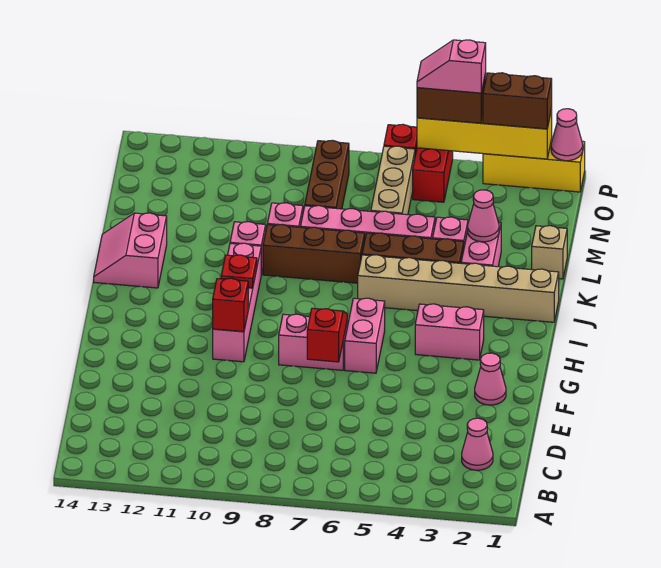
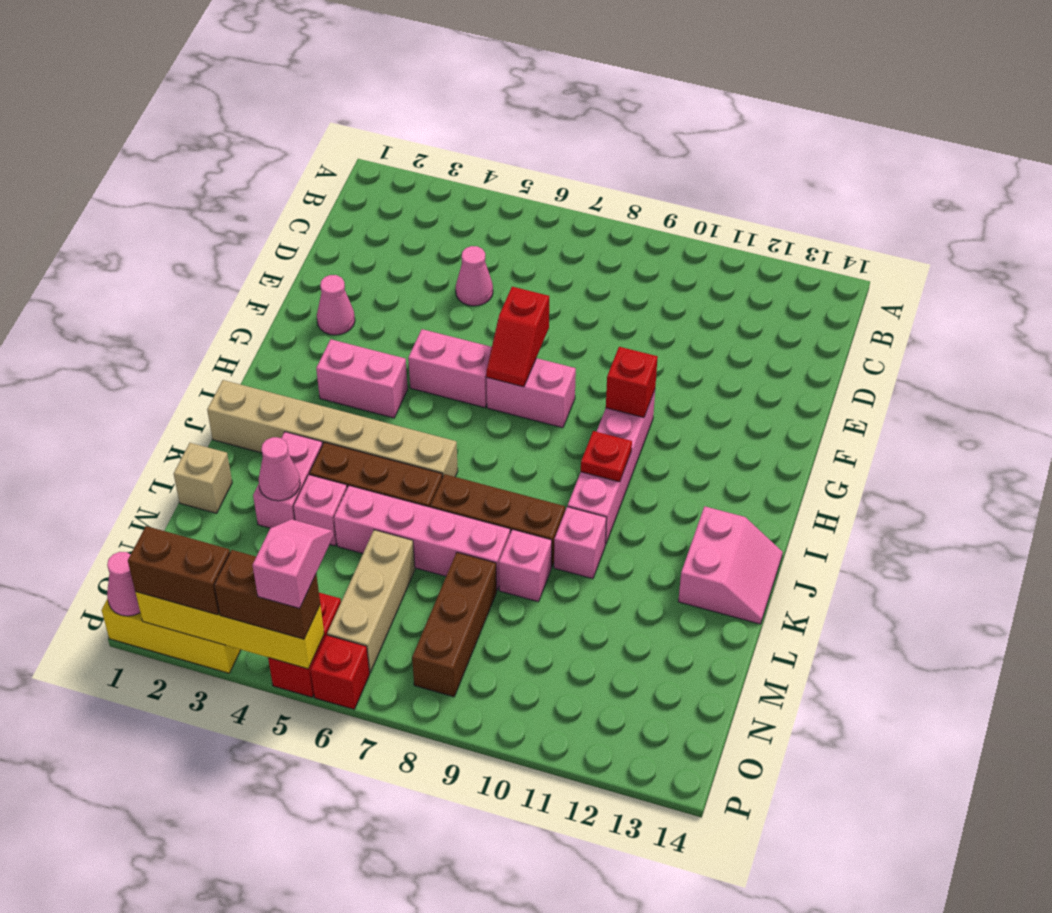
pink cone C2 level 1 -> pink cone D5 level 1
pink brick G6:H6 level 1 -> pink brick G5:G6 level 1
pink slope P4:P5 level 4 top 4 -> pink slope O5:P5 level 4 top P

